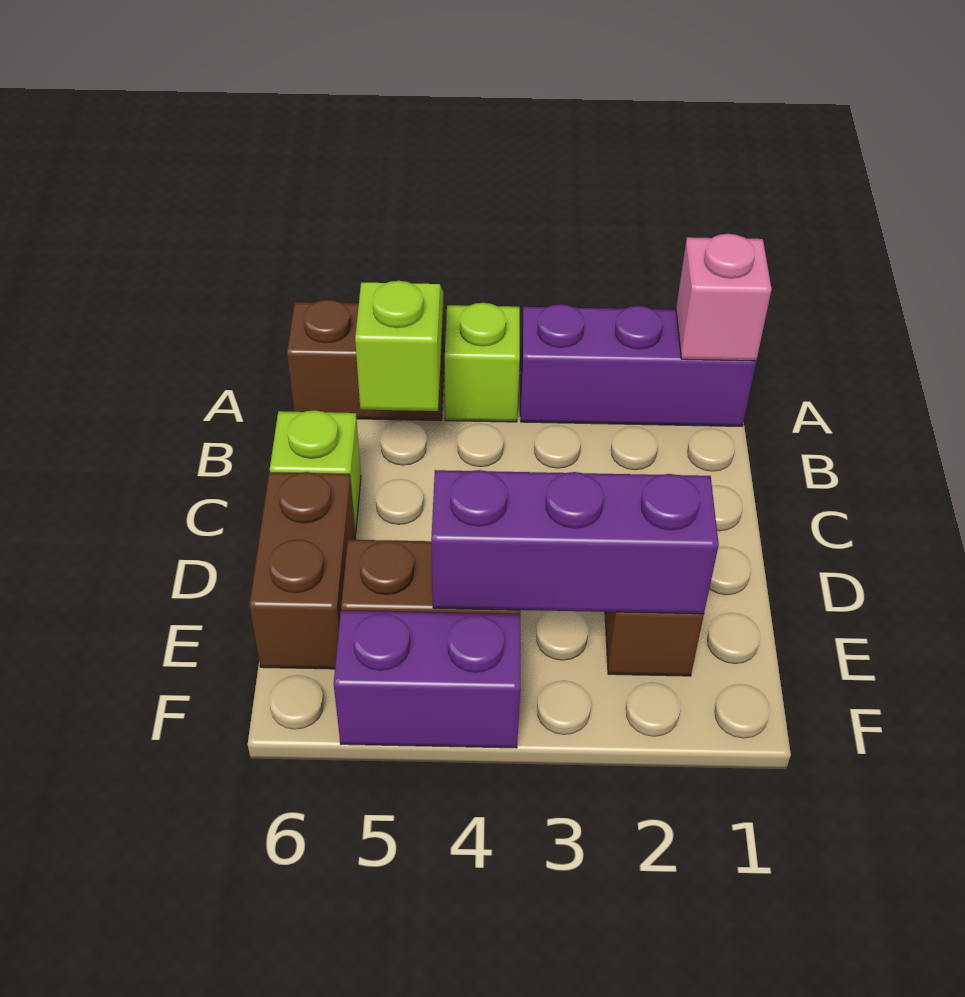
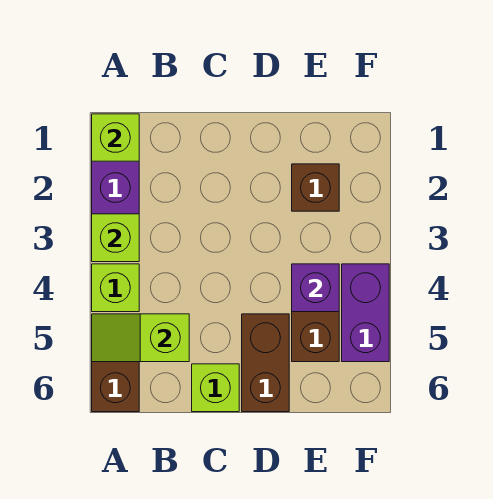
pink brick A1 level 2 -> lime brick A1 level 2
none -> lime brick A3 level 2
brown brick D6:E6 level 1 -> brown brick D5:D6 level 1
purple brick E2:E4 level 2 -> purple brick E4 level 2

